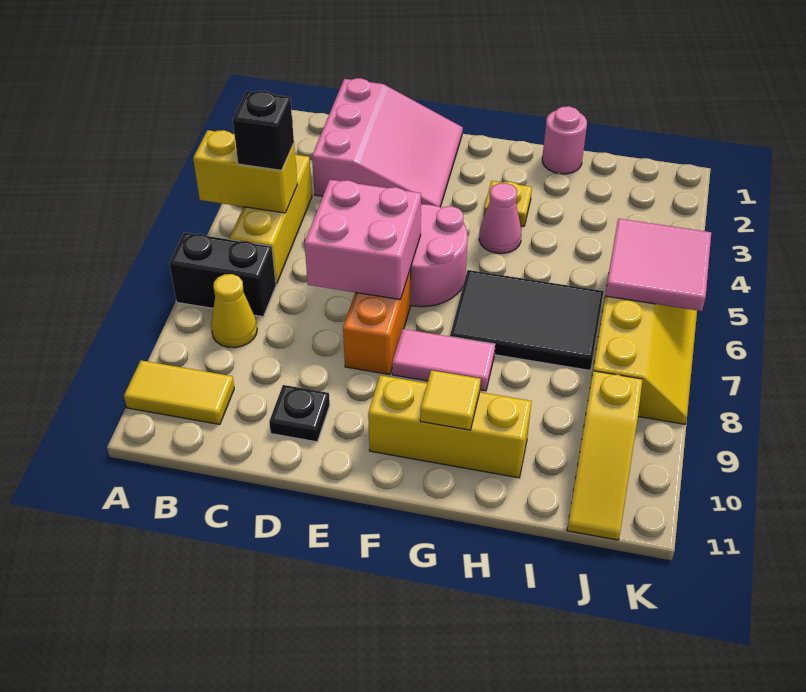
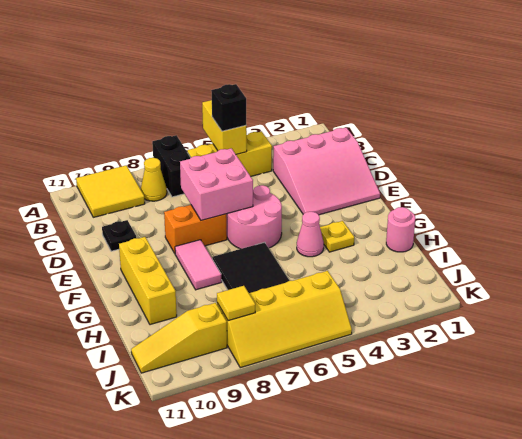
yellow tile A10:B10 level 1 -> yellow tile A9:B10 level 1
yellow tile G10 level 2 -> yellow tile J8 level 2
pink tile J5:K6 level 2 -> none

